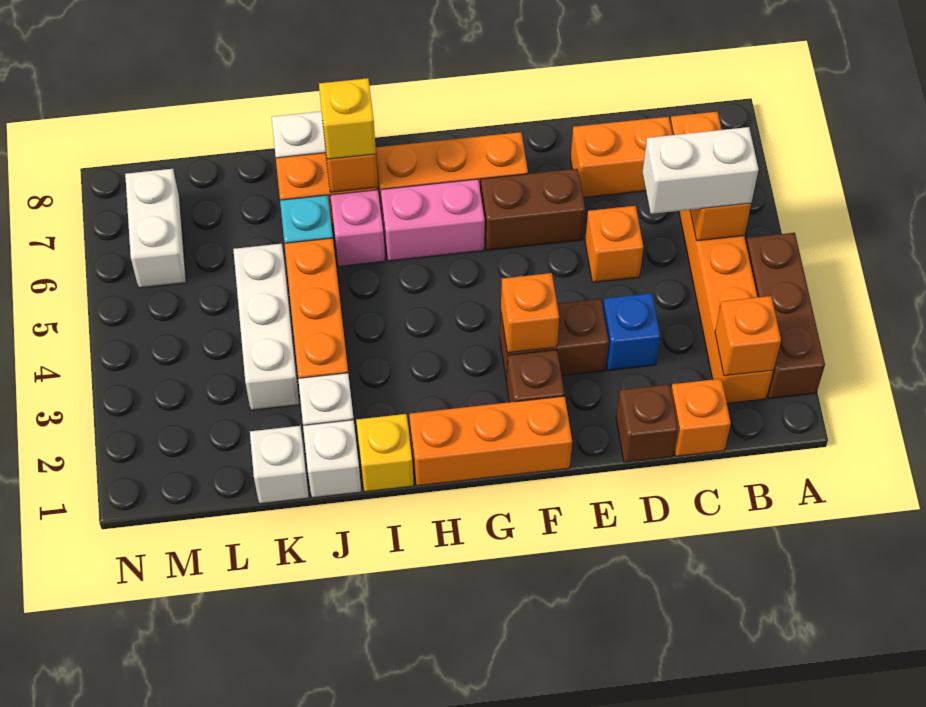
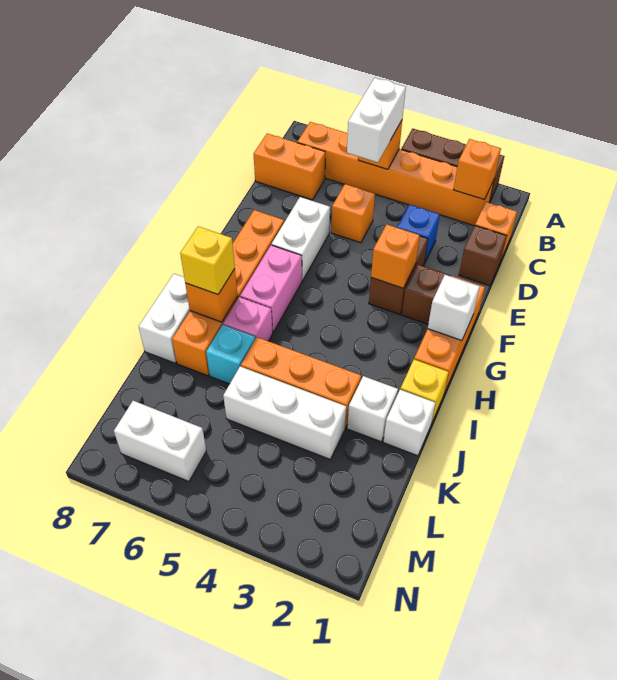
orange brick C7:D7 level 1 -> orange brick C7:C8 level 1
brown brick E6:F6 level 1 -> white brick E6:F6 level 1
white brick K1 level 1 -> white brick G1 level 2

